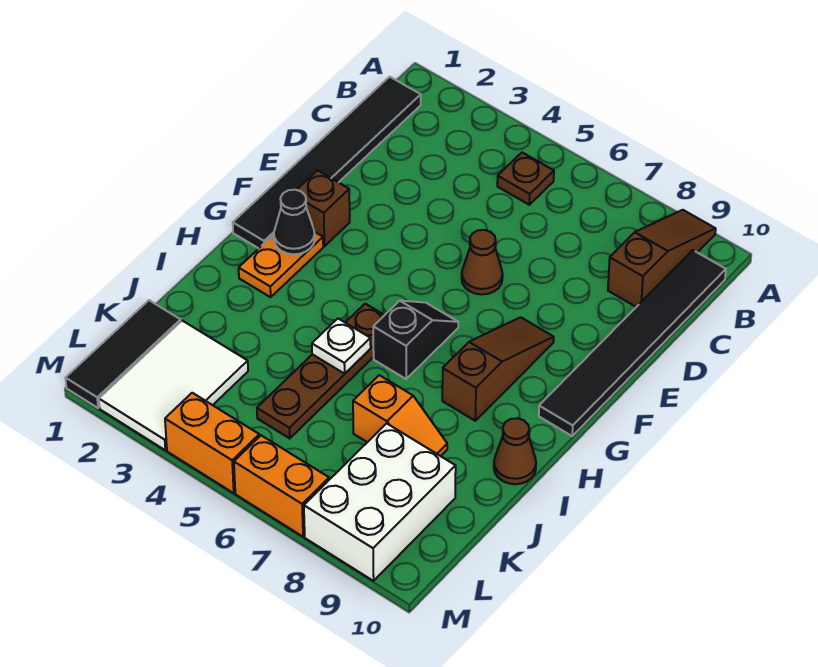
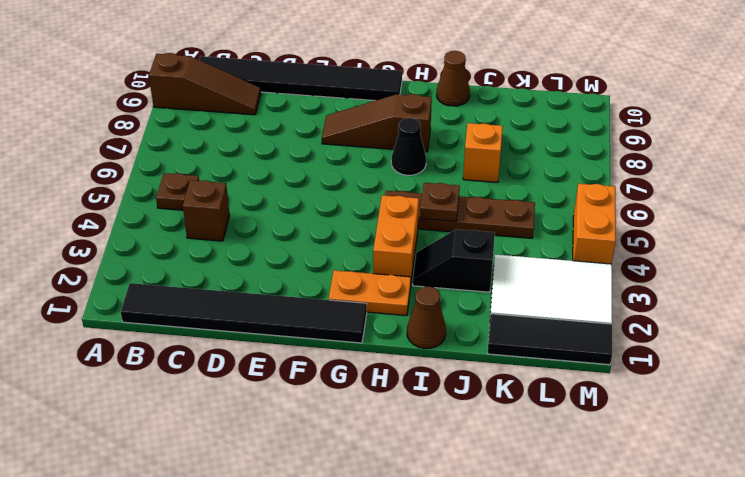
brown slope A9:C9 level 1 top C -> brown slope A9:C9 level 1 top A
brown cone E6 level 1 -> brown cone I1 level 1
brown brick F2 level 1 -> brown brick C4 level 1
black cone G2 level 2 -> black cone H7 level 1
black slope G6:H6 level 1 top H -> black slope I3:J3 level 1 top J
white plate I5 level 2 -> brown plate I5 level 2
white brick K8:M9 level 1 -> none
orange brick M6:M7 level 1 -> orange brick H3:H4 level 1

